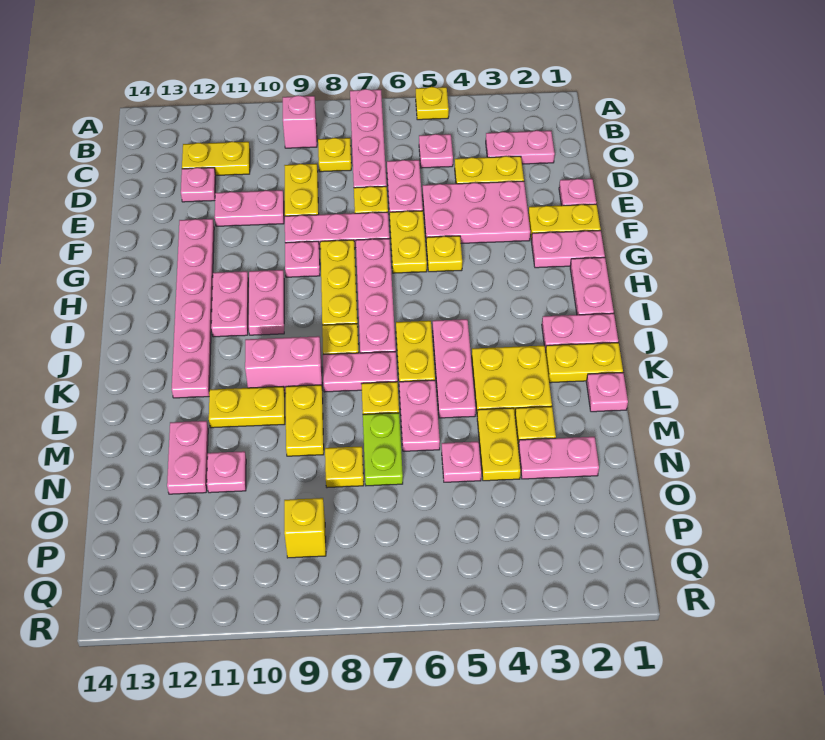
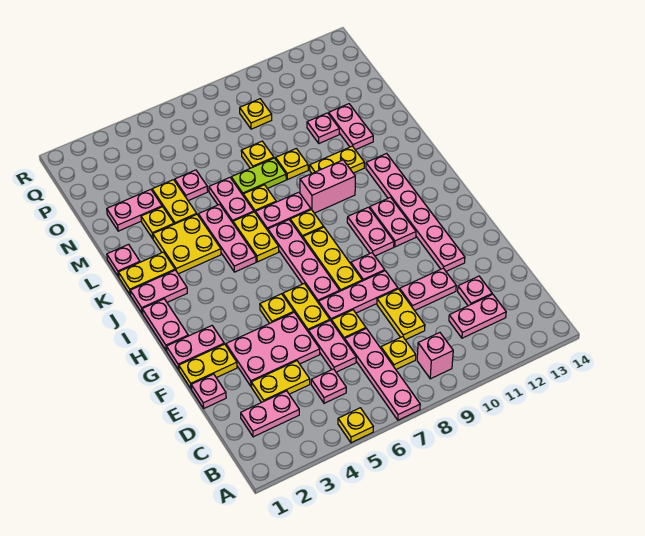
yellow plate C11:C12 level 1 -> pink plate C11:C12 level 1
yellow plate L9:M9 level 1 -> yellow plate M9 level 1
lime plate M7:N7 level 1 -> lime plate M7:M8 level 1
yellow brick P9 level 1 -> yellow plate P9 level 1

